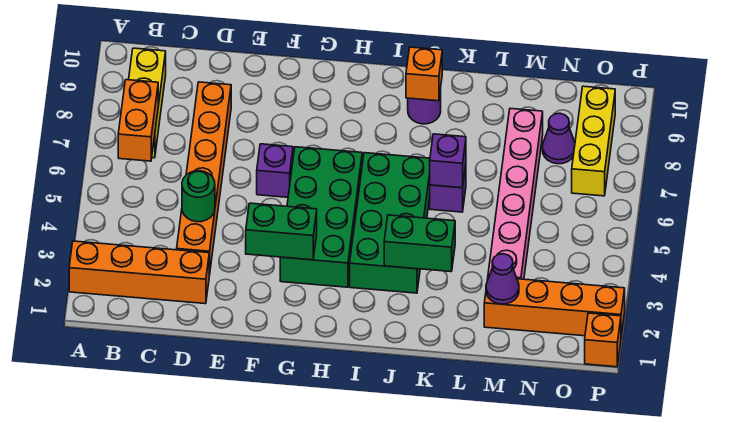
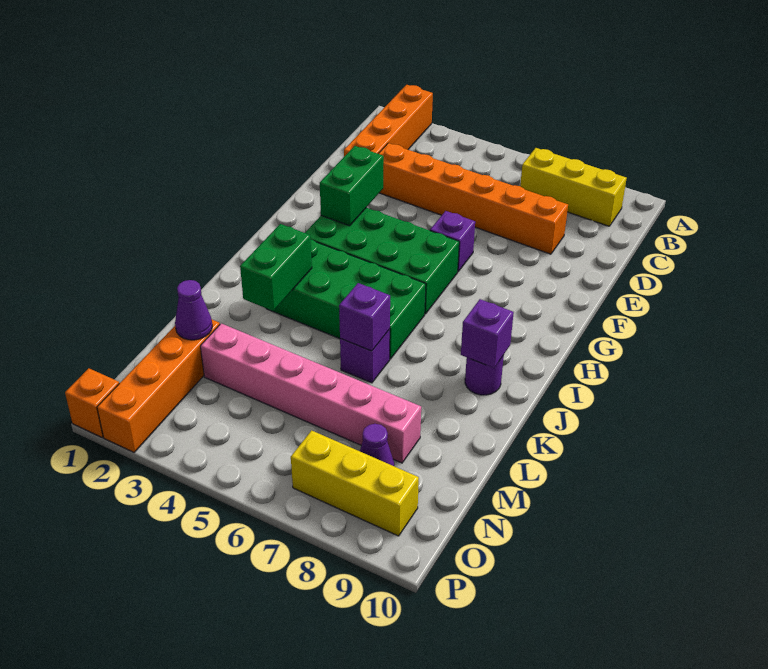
orange brick B6:B7 level 2 -> none
green round brick D4 level 2 -> none
orange brick J9 level 2 -> purple brick J9 level 2

